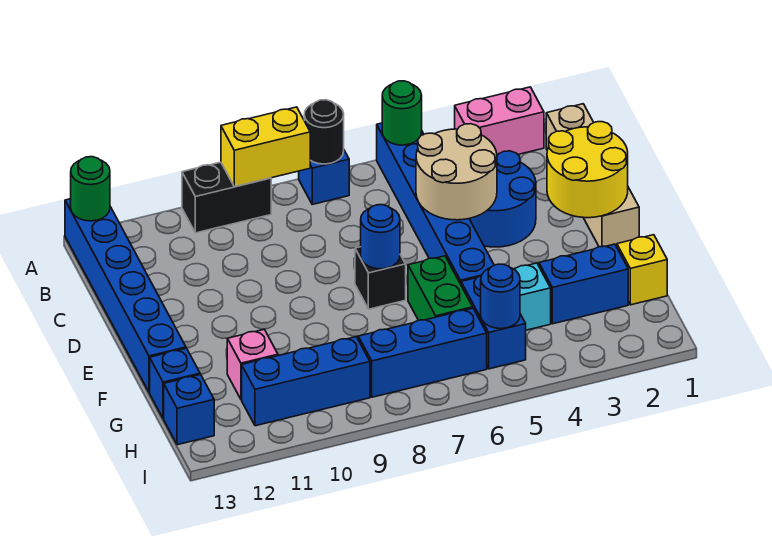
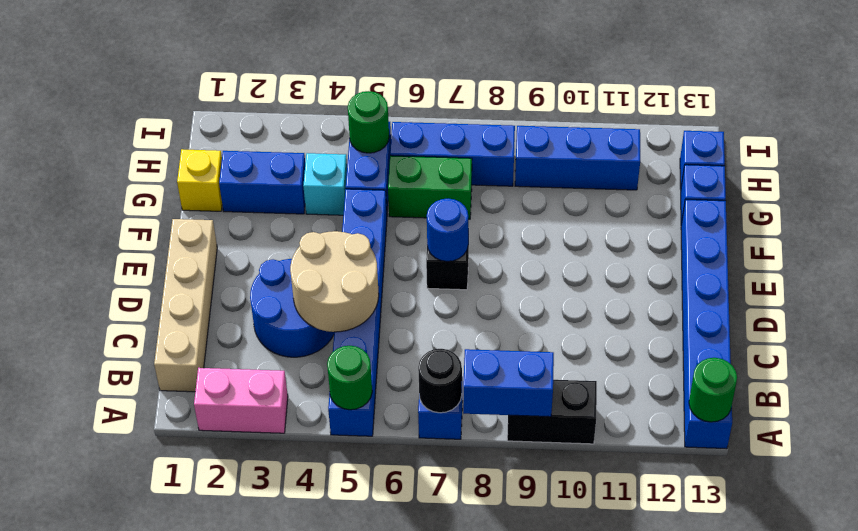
yellow brick A8:A9 level 2 -> blue brick A8:A9 level 2
yellow round brick D1:E2 level 2 -> none
green brick F6:G6 level 1 -> green brick G6:G7 level 1
pink brick G11 level 1 -> none
blue round brick H5 level 2 -> green round brick H5 level 2

